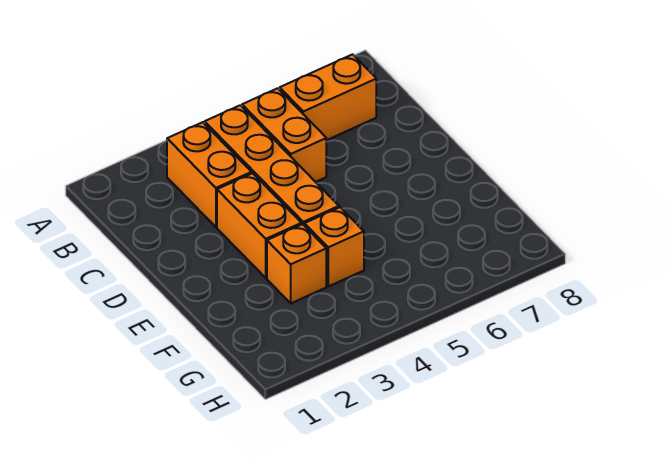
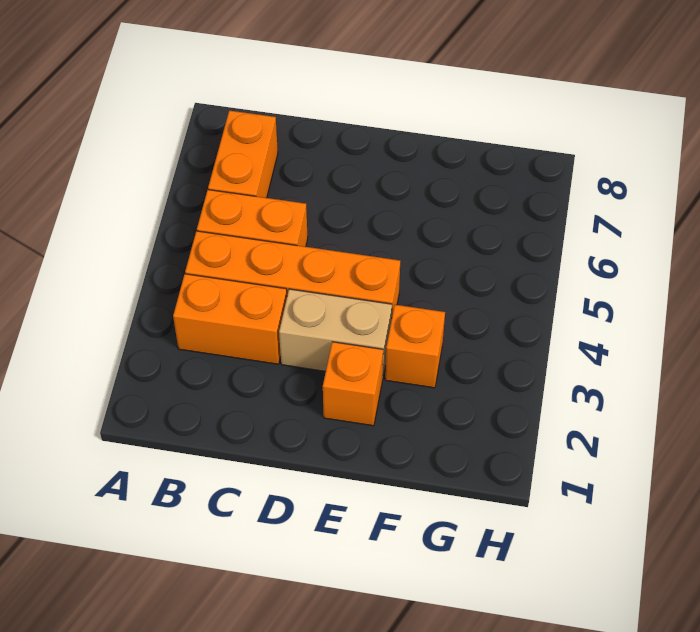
orange brick D3:E3 level 1 -> tan brick D3:E3 level 1
orange brick F4 level 1 -> orange brick E2 level 1

